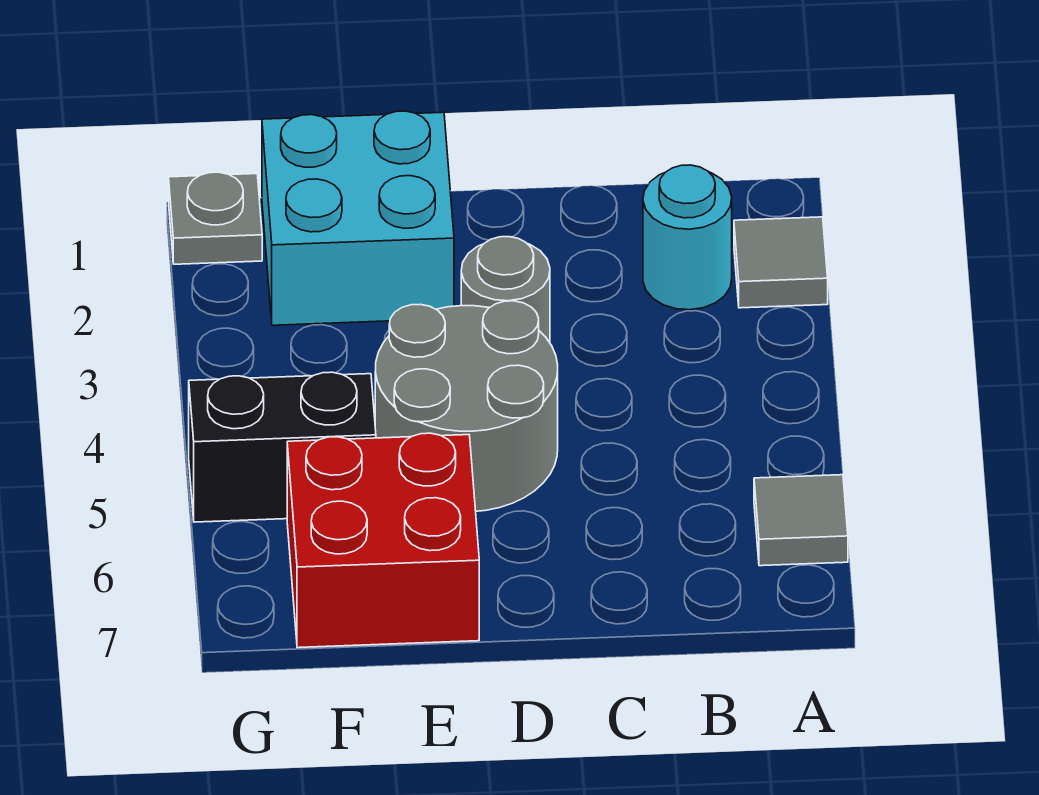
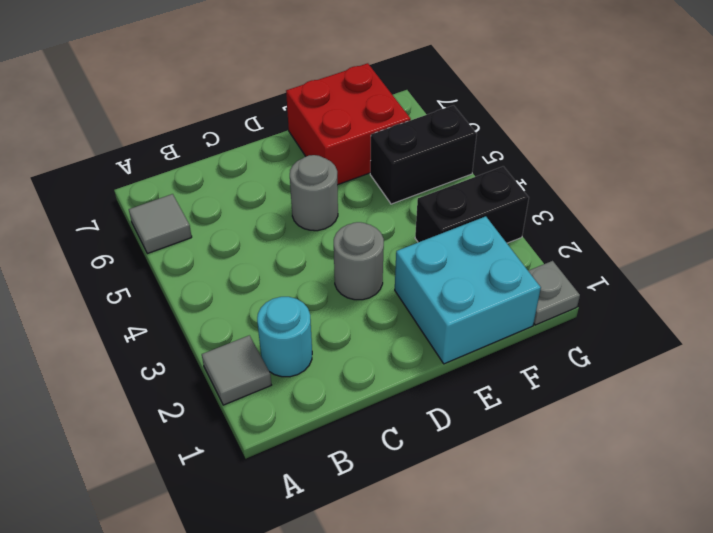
grey round brick D4:E5 level 1 -> grey round brick D5 level 1
none -> black brick F3:G3 level 1

